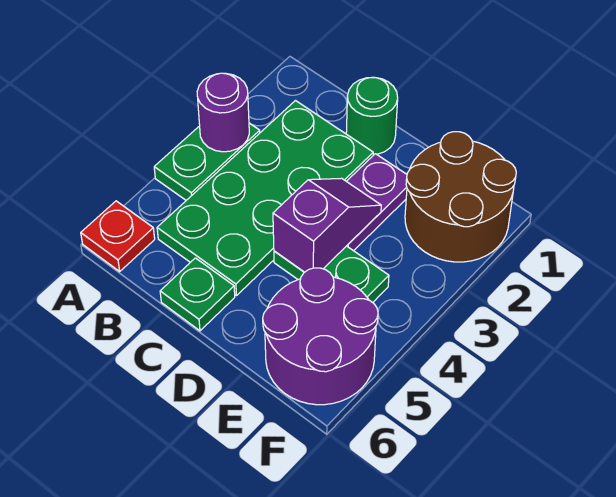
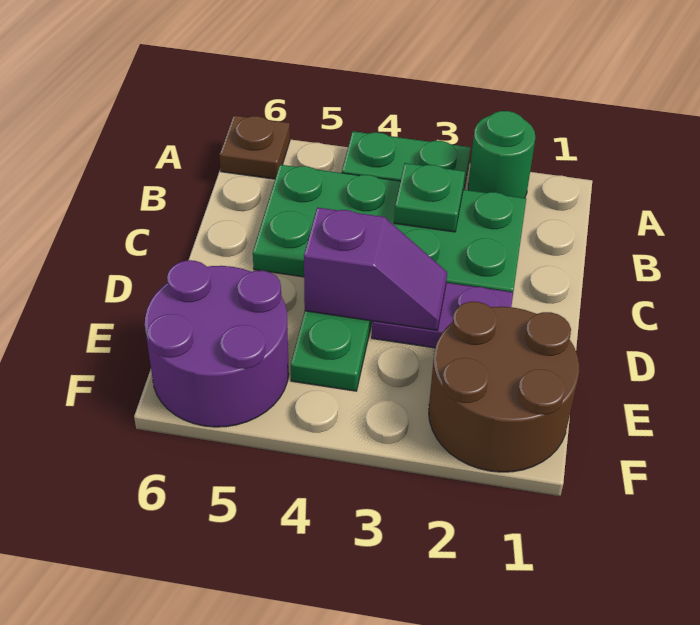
purple round brick A3 level 2 -> none
red plate A6 level 1 -> brown plate A6 level 1
green round brick C1 level 1 -> green round brick A2 level 1
green plate C6 level 1 -> green plate B3 level 2

